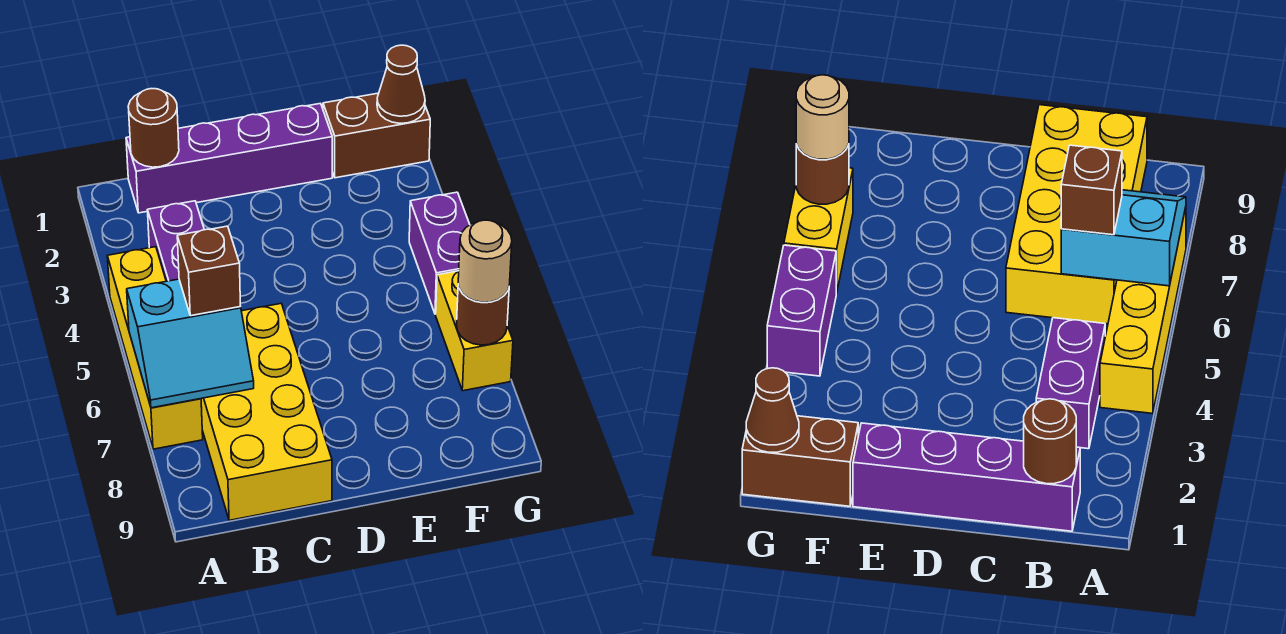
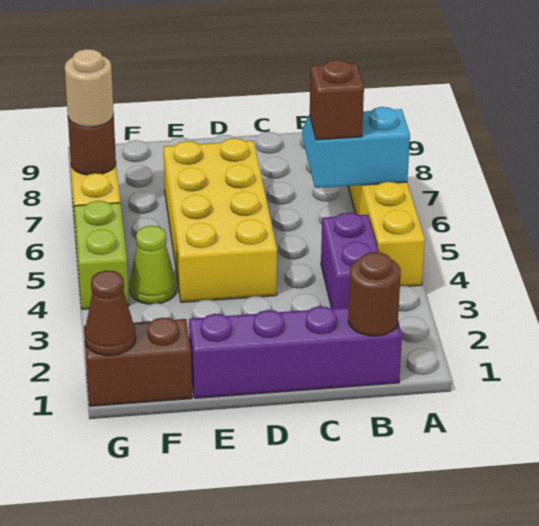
yellow brick B6:C9 level 1 -> yellow brick D4:E7 level 1
none -> lime cone F4 level 1
purple brick G4:G5 level 1 -> lime brick G4:G5 level 1

